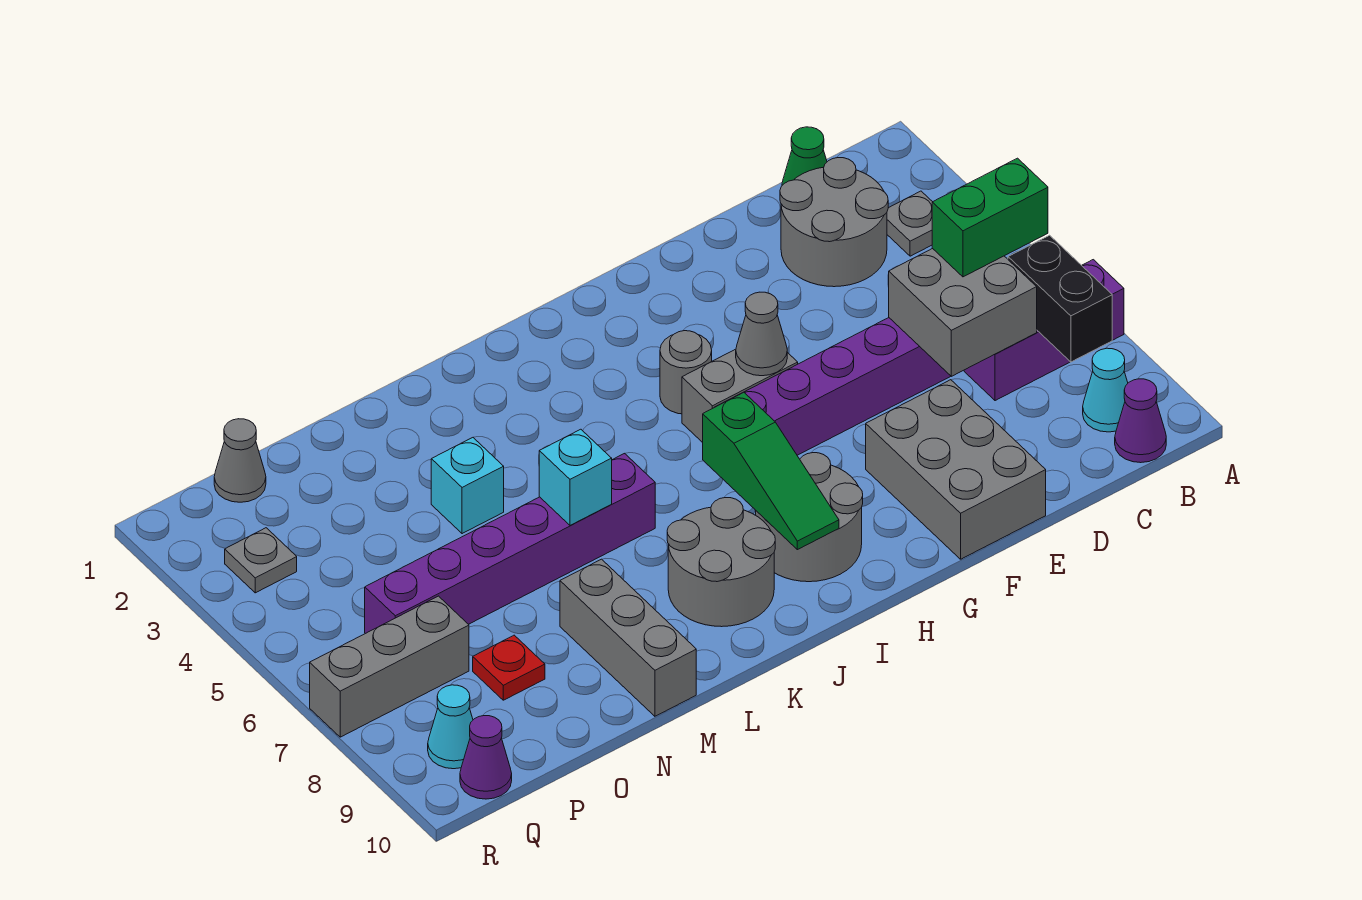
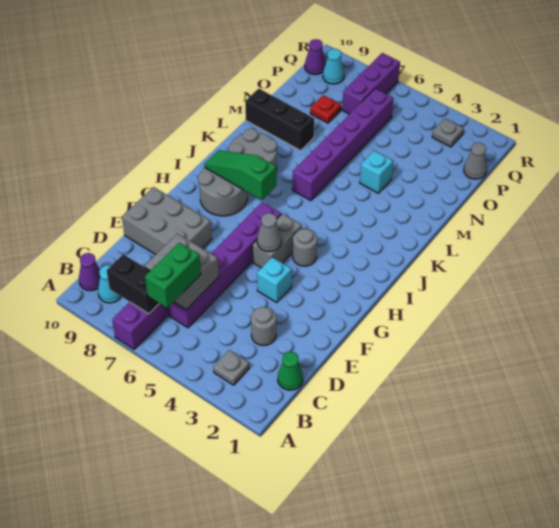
grey round brick C2:D3 level 1 -> grey round brick D3 level 1
cyan brick L6 level 2 -> cyan brick F4 level 1
grey brick M8:M10 level 1 -> black brick M8:M10 level 1
grey brick P7:R7 level 1 -> purple brick P7:R7 level 1

